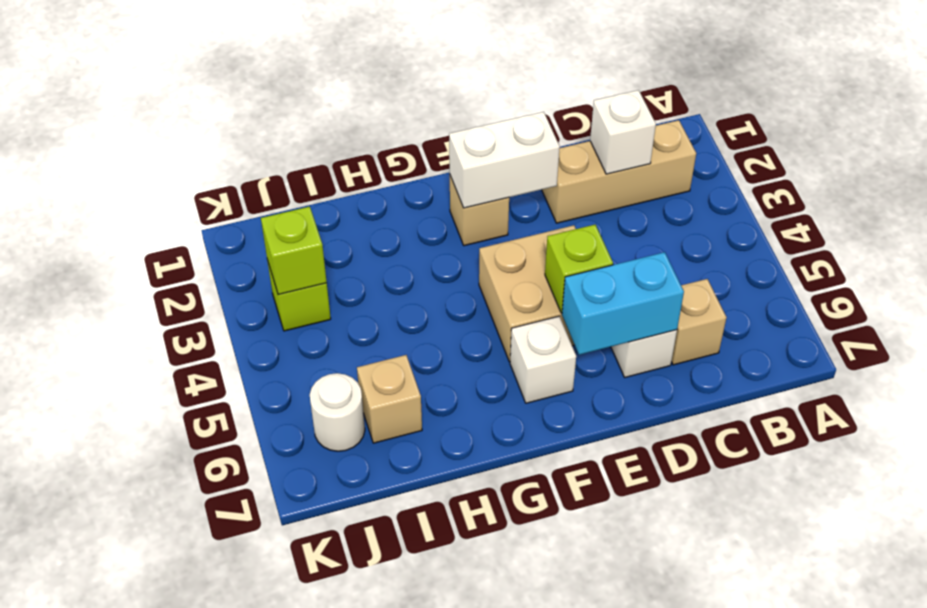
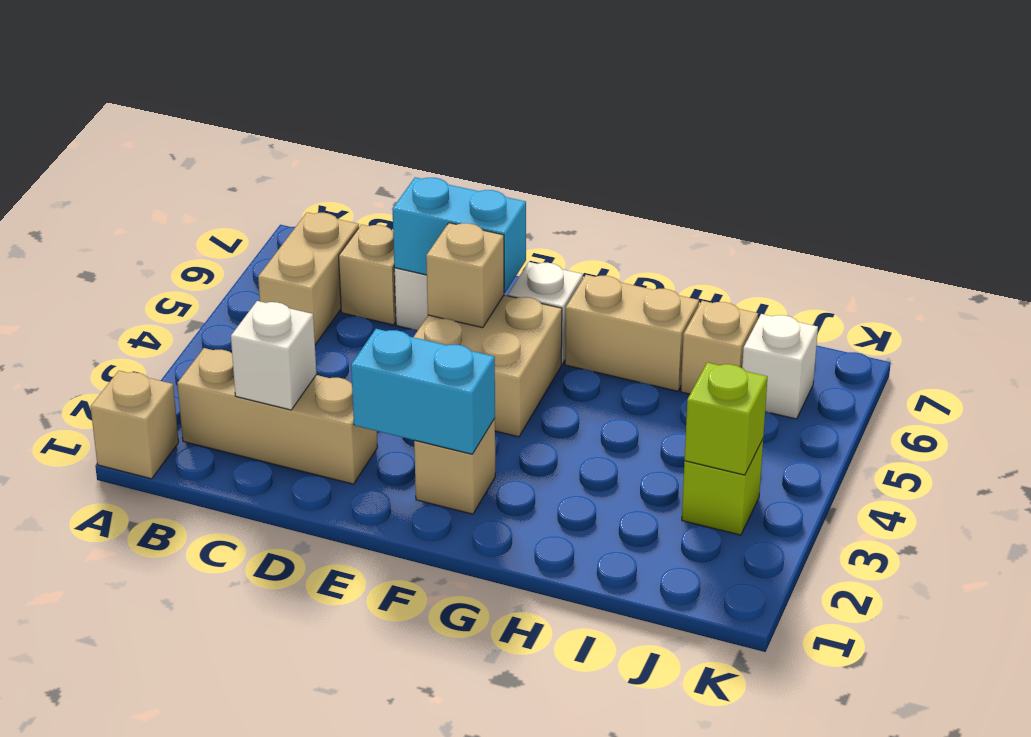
none -> tan brick A1 level 1
none -> tan brick B5:B6 level 1
white brick E2:F2 level 2 -> cyan brick E2:F2 level 2
lime brick E5 level 2 -> tan brick E5 level 2
none -> tan brick G6:H6 level 1
white round brick J6 level 1 -> white brick J6 level 1

